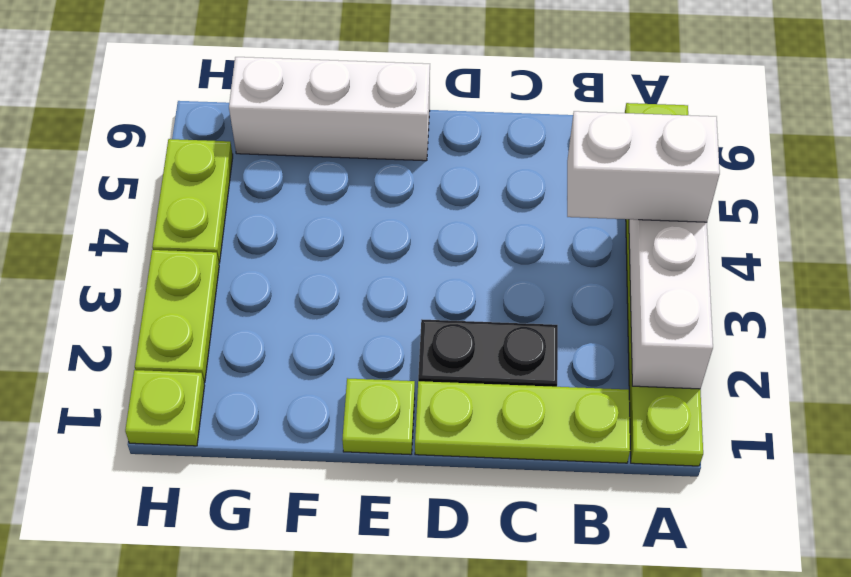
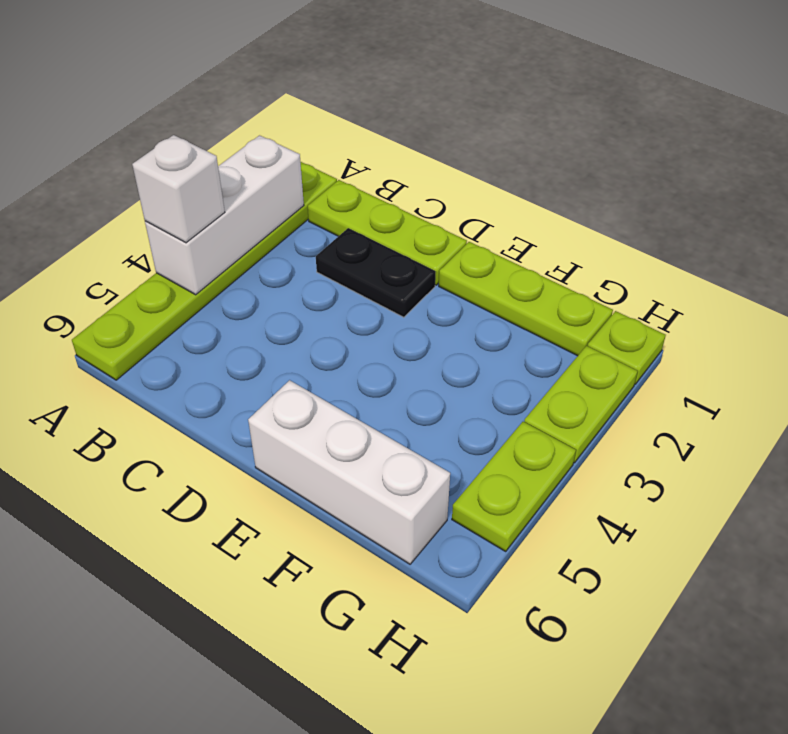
white brick A4:B4 level 3 -> white brick A4 level 3
lime plate E1 level 1 -> lime plate E1:G1 level 1

